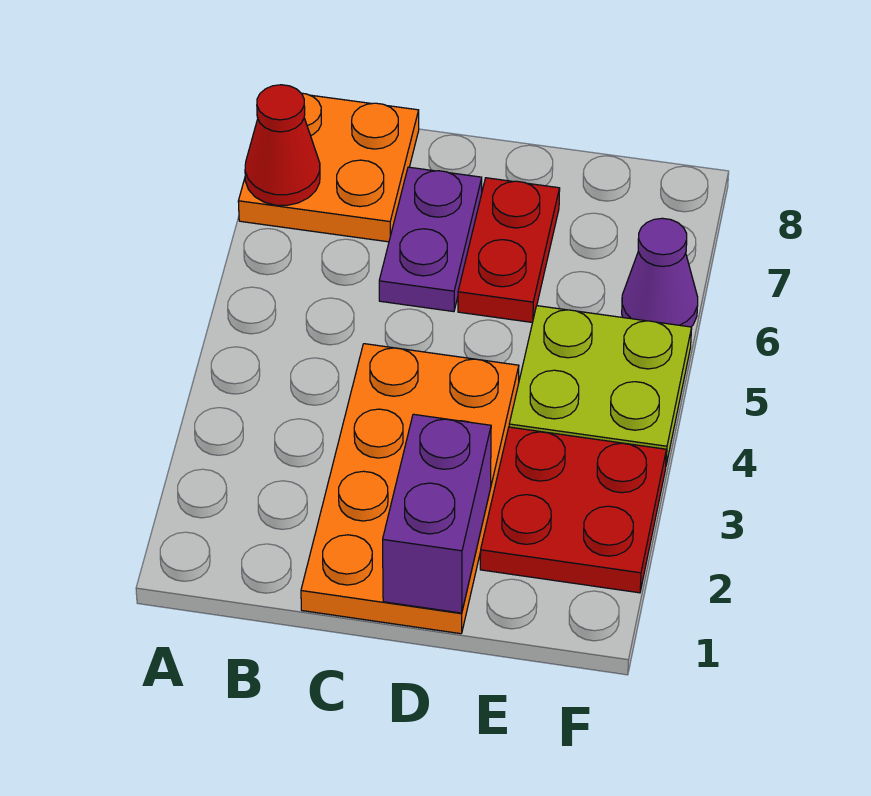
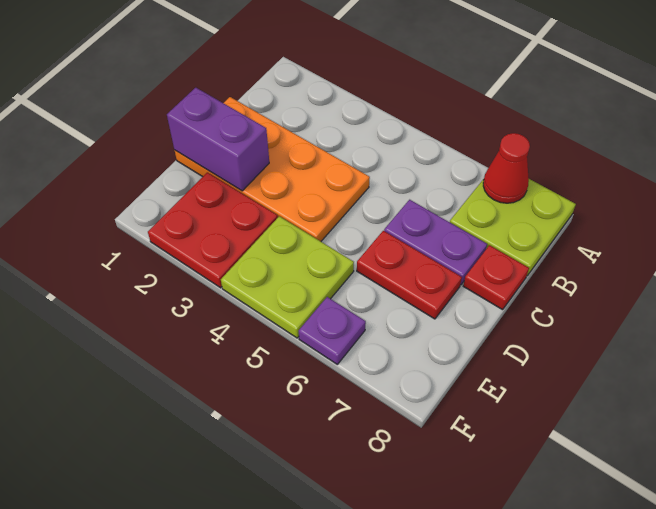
orange plate A7:B8 level 1 -> lime plate A7:B8 level 1
none -> red plate C8 level 1
purple cone F6 level 1 -> purple plate F6 level 1

